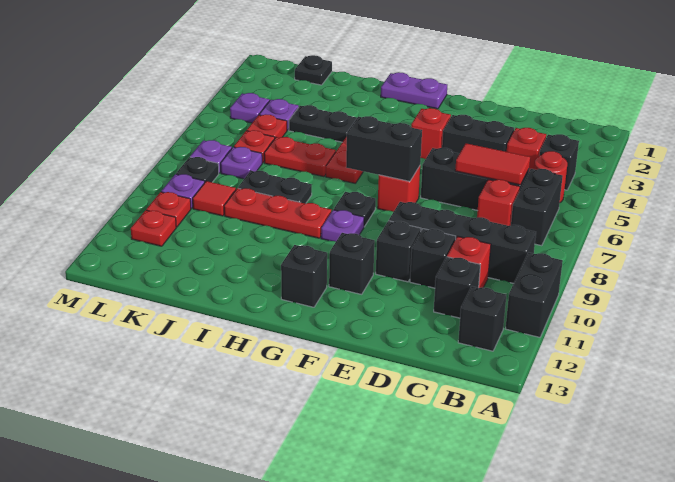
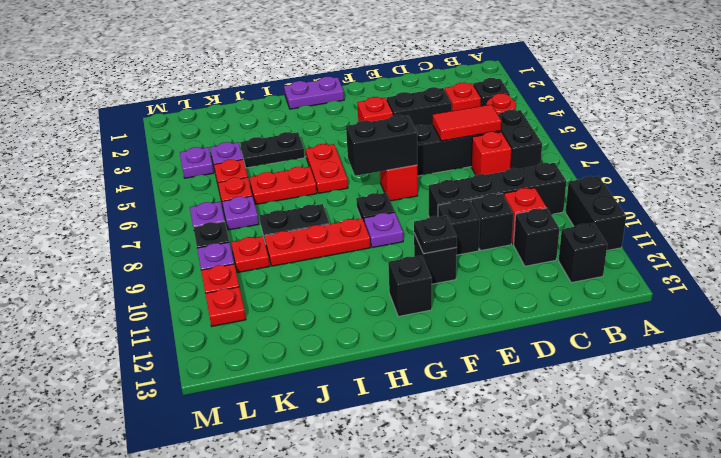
black plate K1 level 1 -> black plate F11 level 2
red tile K9 level 1 -> red plate K9 level 1

